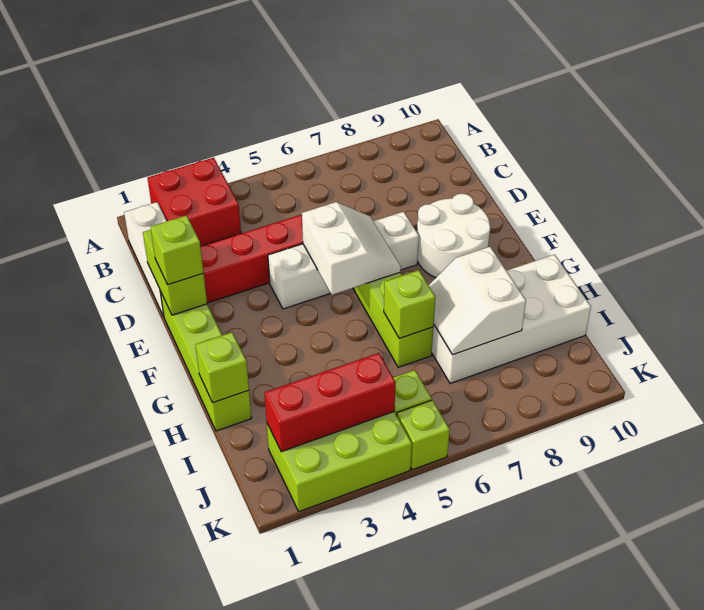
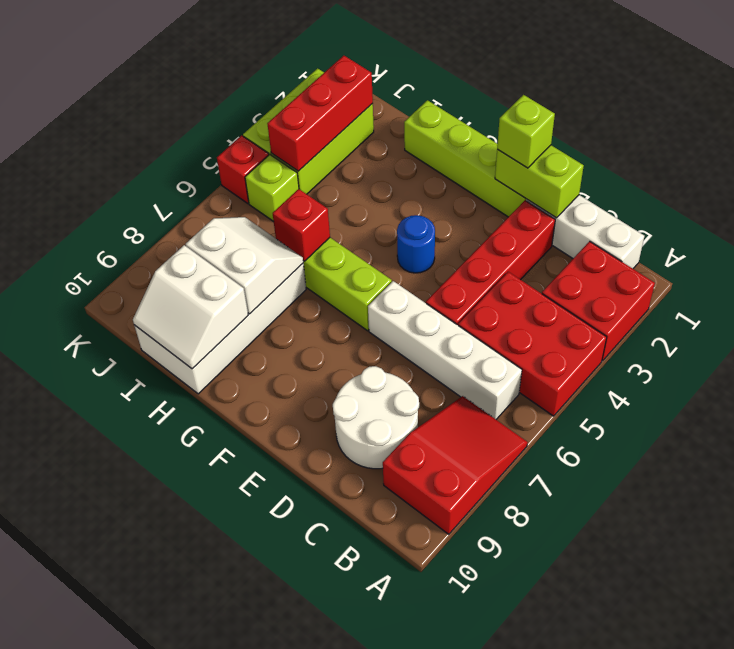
none -> red brick A4:C5 level 1
none -> red slope A7:B9 level 1 top 9
white brick E4:E7 level 1 -> white brick B6:E6 level 1
white slope E5:F6 level 2 top 5 -> white slope H9:I10 level 2 top 9
white round brick E8:F9 level 1 -> white round brick C8:D9 level 1
none -> blue round brick F4 level 1
lime brick H1 level 2 -> none
lime brick H6 level 2 -> red brick H6 level 2
lime brick K5 level 1 -> red brick K5 level 1

